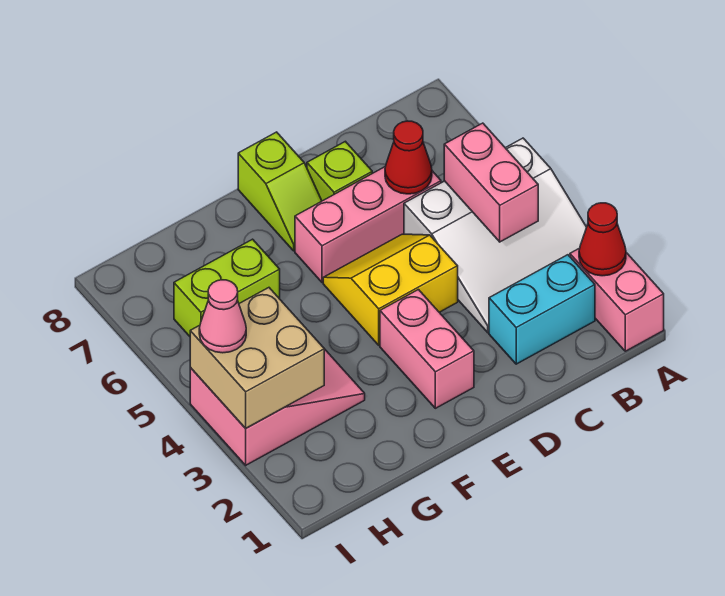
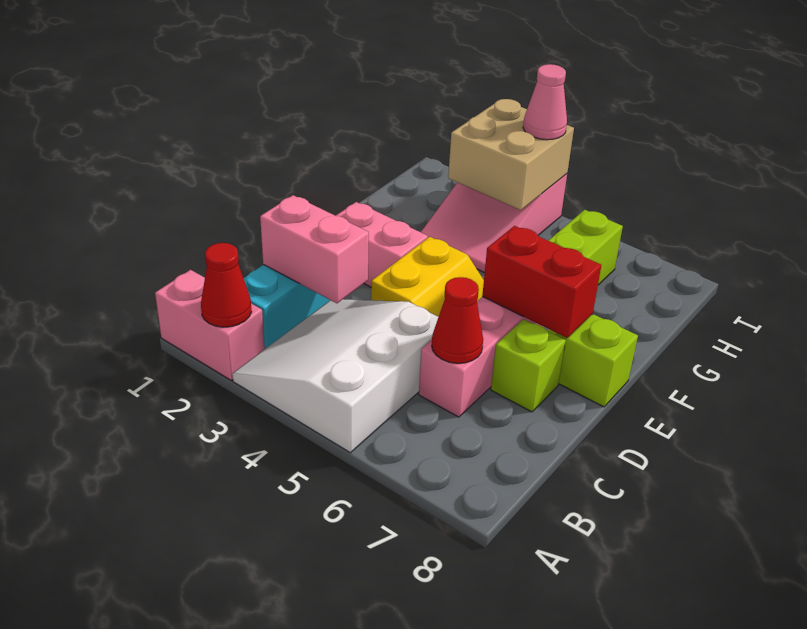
pink brick B4:B5 level 2 -> pink brick C2:C3 level 2
none -> red brick E6:E7 level 2

